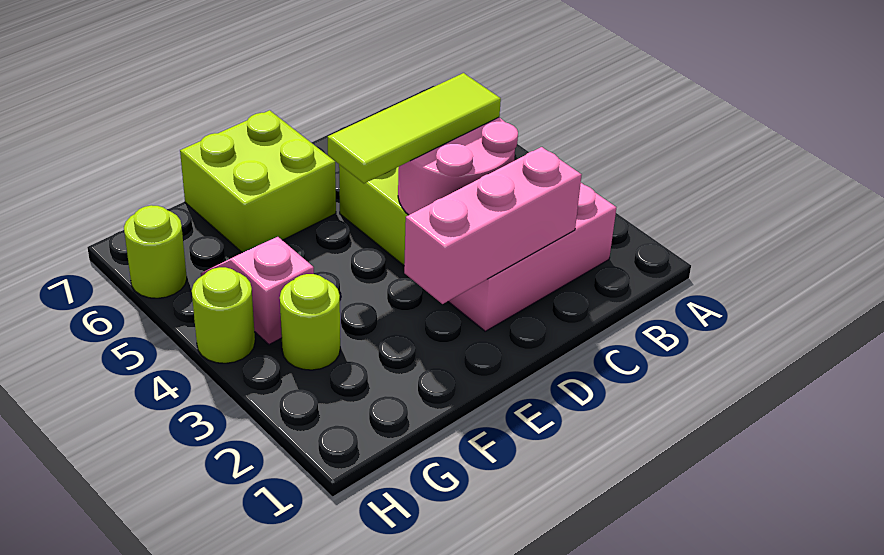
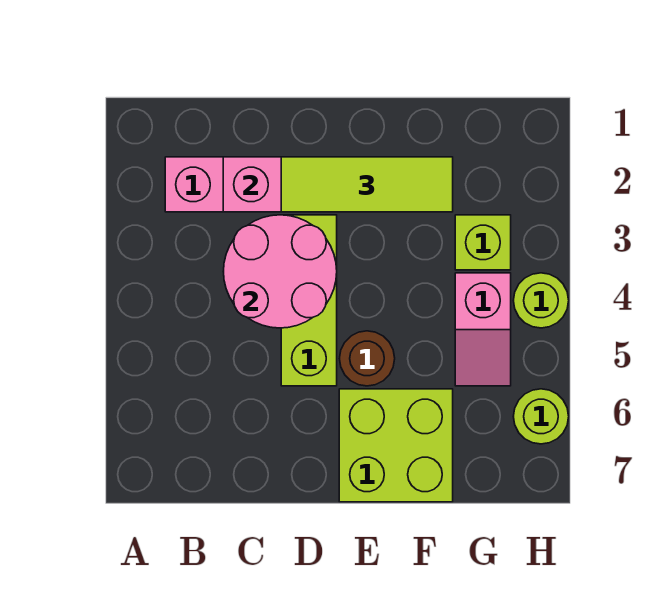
lime tile C4:E4 level 3 -> lime tile D2:F2 level 3
none -> brown round brick E5 level 1
lime round brick G3 level 1 -> lime brick G3 level 1

